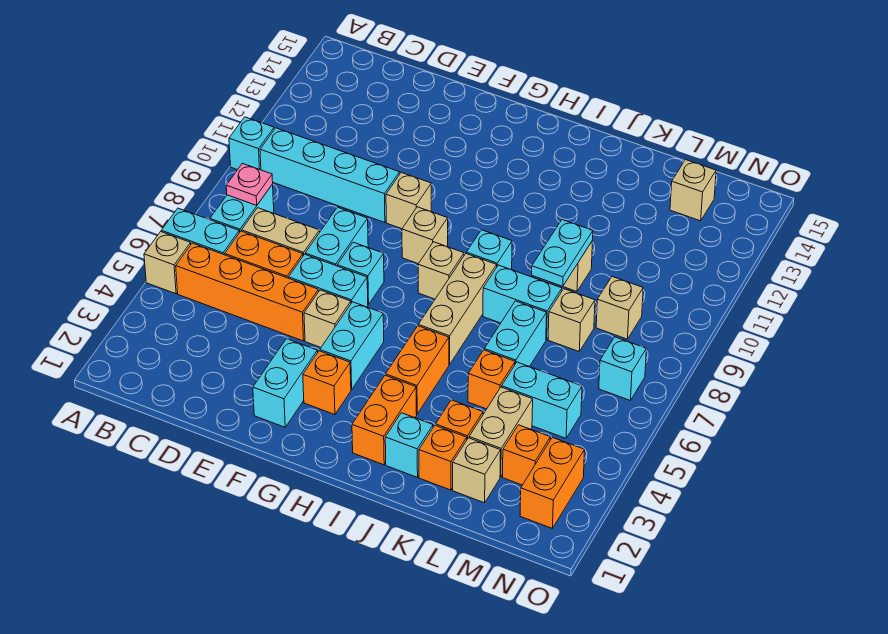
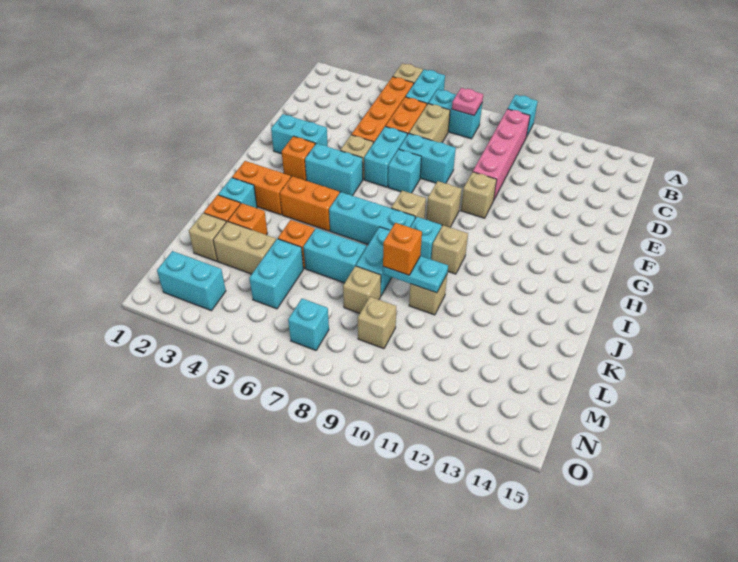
cyan brick B10:E10 level 1 -> pink brick B10:E10 level 1
tan brick I6:I8 level 1 -> cyan brick I6:I8 level 1
orange brick M3 level 1 -> orange brick K9 level 3
tan brick M14 level 1 -> tan brick I10 level 1
orange brick N2:N3 level 1 -> cyan brick N2:N3 level 1

